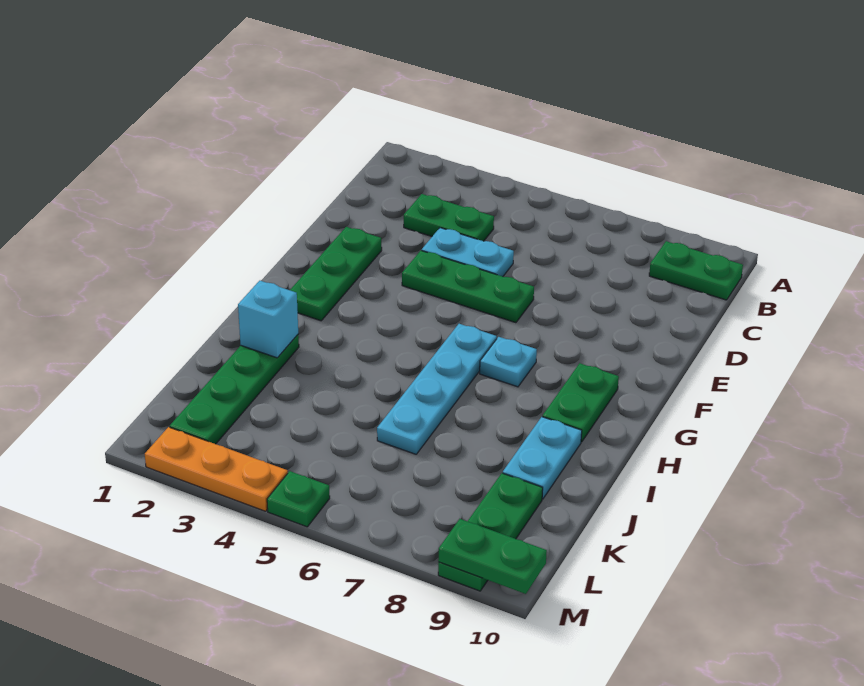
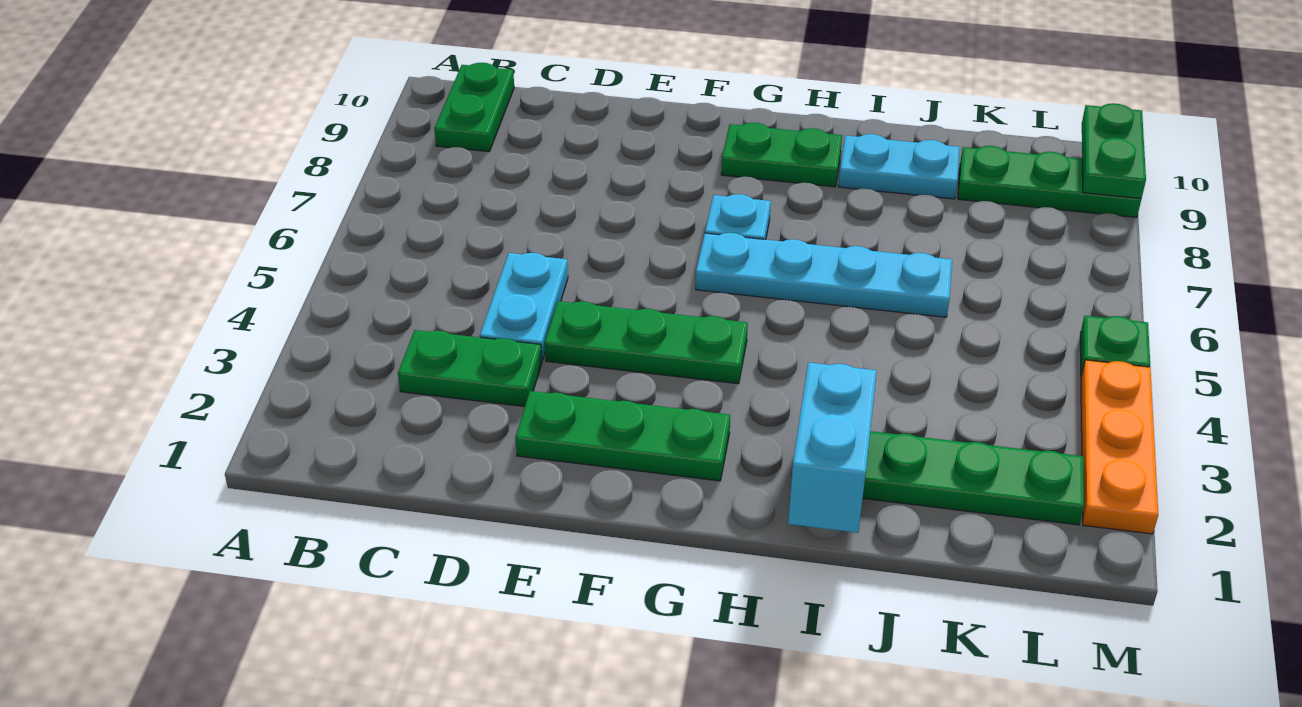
green plate C3:C4 level 1 -> green plate C3:D3 level 1
green plate E4:E6 level 1 -> green plate E4:G4 level 1
cyan brick I2 level 2 -> cyan brick I1:I2 level 2

